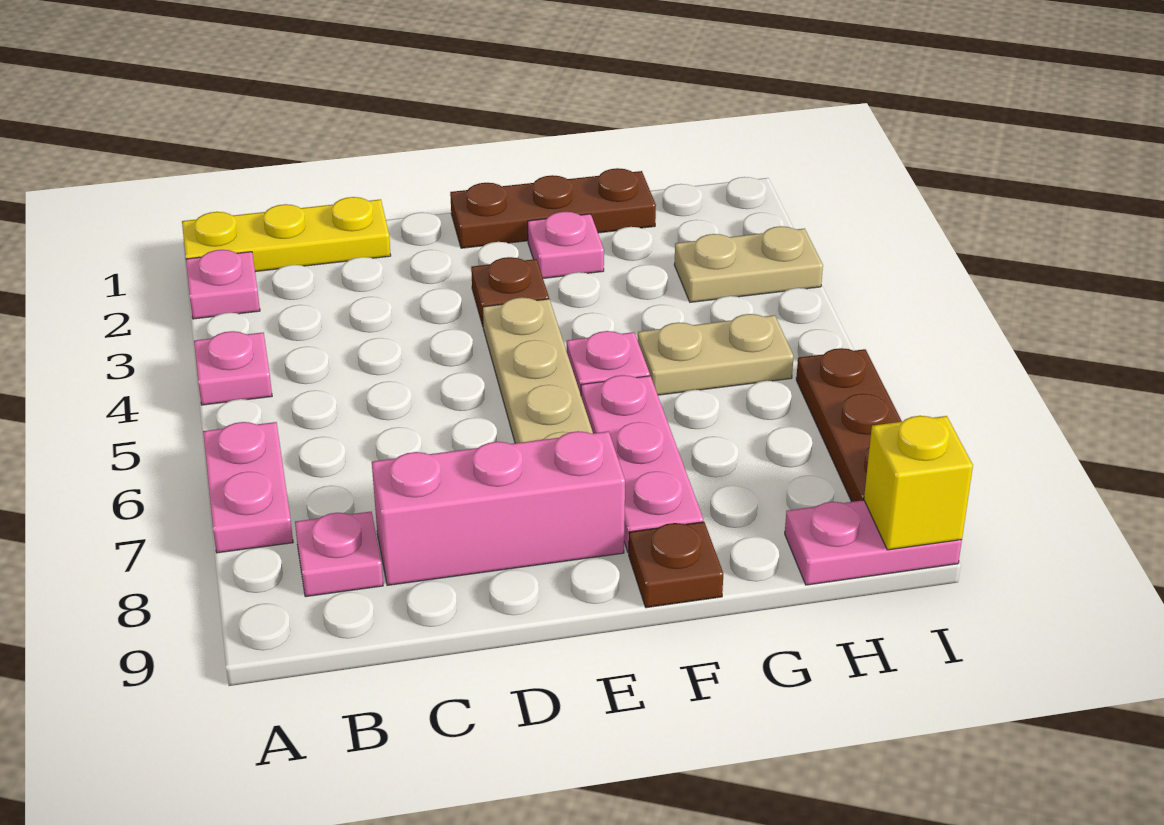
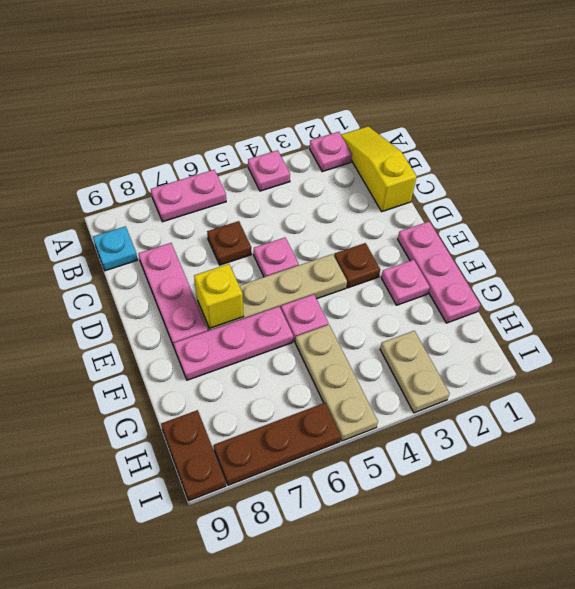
yellow plate A1:C1 level 1 -> yellow slope A1:C1 level 1 top C
pink plate B8 level 1 -> pink plate D5 level 1
none -> cyan plate B9 level 1
pink brick C8:E8 level 1 -> pink plate C8:E8 level 1
brown plate E1:G1 level 1 -> pink plate E1:G1 level 1
brown plate F9 level 1 -> brown plate C6 level 1
tan plate G5:H5 level 1 -> tan plate G5:I5 level 1
pink plate H9:I9 level 1 -> brown plate H9:I9 level 1
yellow brick I9 level 2 -> yellow brick E7 level 2

